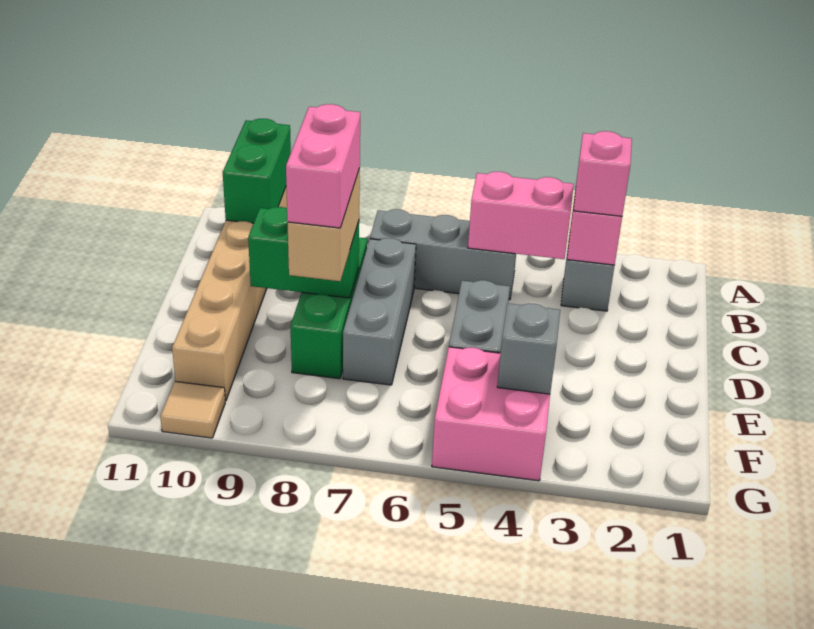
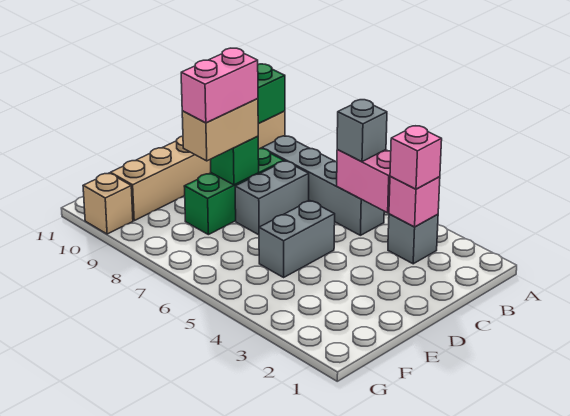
grey brick B5:B7 level 1 -> grey brick B5:B8 level 1
grey brick C7:E7 level 1 -> grey brick C7:D7 level 1
green brick D8:D9 level 2 -> green brick D8 level 2
pink brick F4:G5 level 1 -> none
grey brick F4 level 2 -> grey brick B5 level 3
tan tile G10 level 1 -> tan brick G10 level 1

